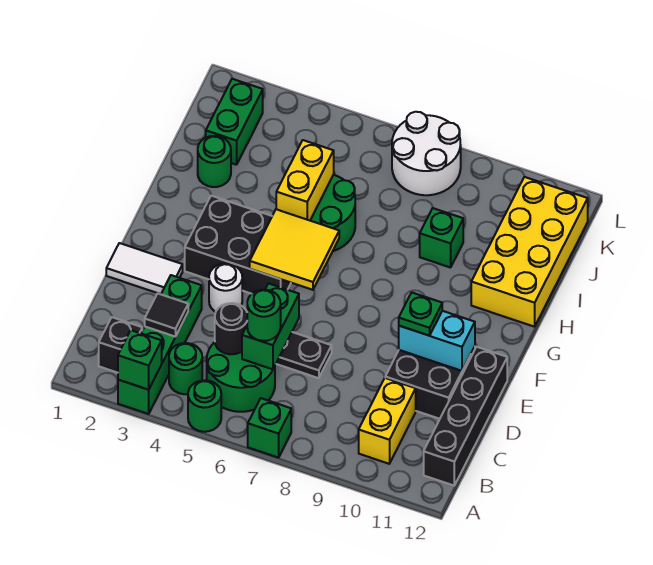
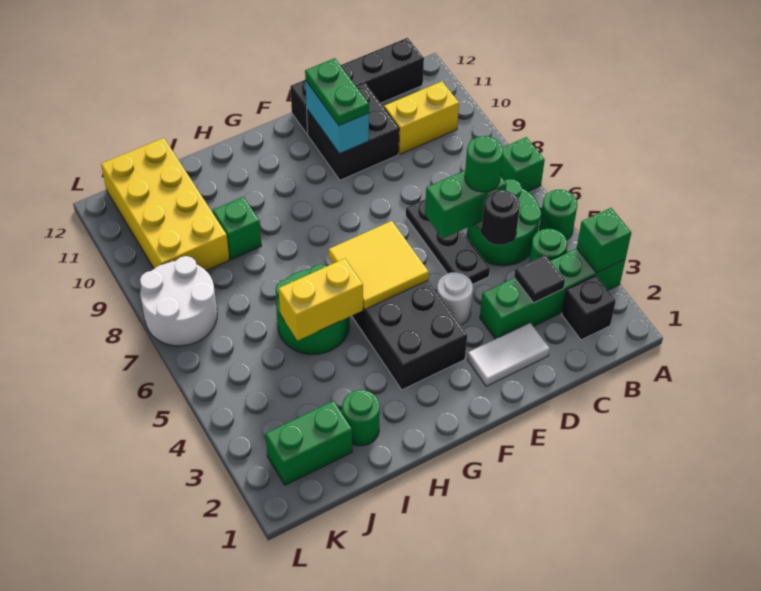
white tile E1:E2 level 1 -> white tile D2:E2 level 1
green plate E10 level 3 -> green plate E10:E11 level 3
yellow brick H11:K12 level 1 -> yellow brick J9:K12 level 1

